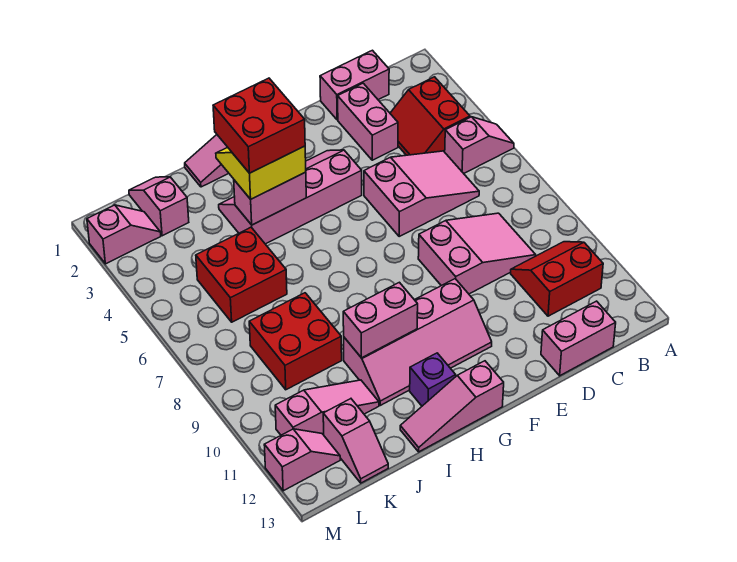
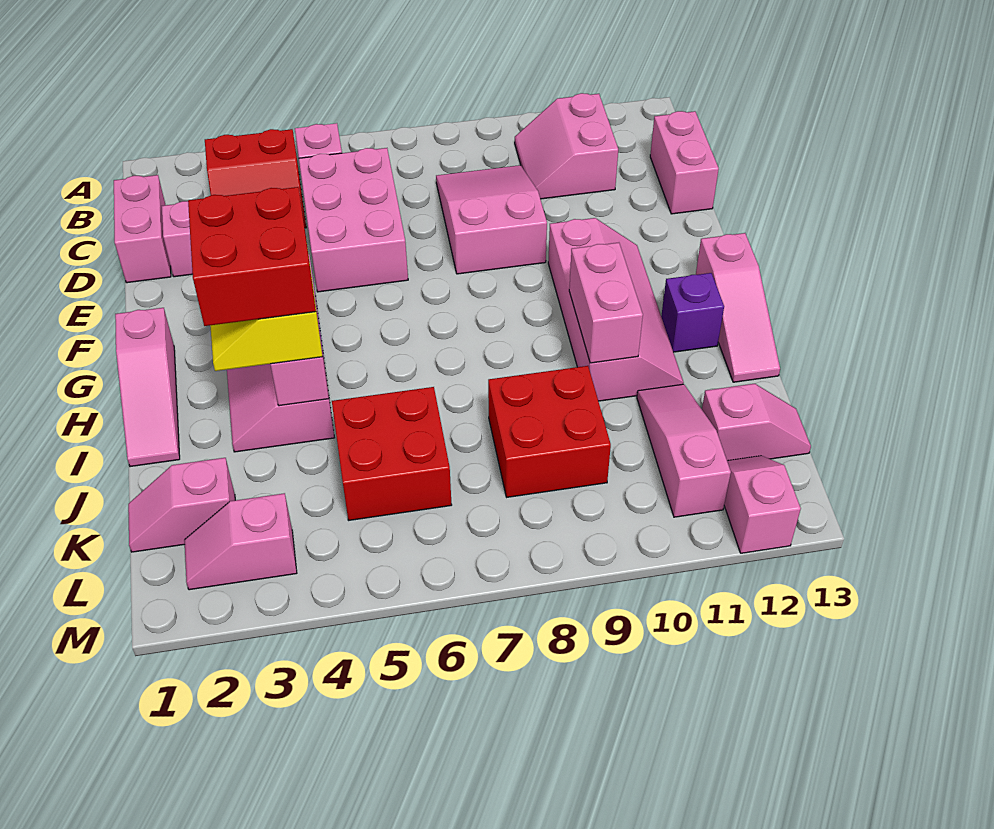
red slope B10:C11 level 1 top 11 -> pink slope B10:C11 level 1 top 11
pink slope C5:E6 level 1 top E -> pink brick C5:E6 level 1
pink slope L2:M2 level 1 top M -> pink slope L2:L3 level 1 top 3

